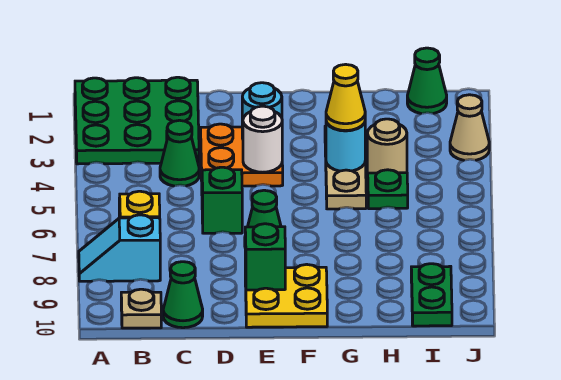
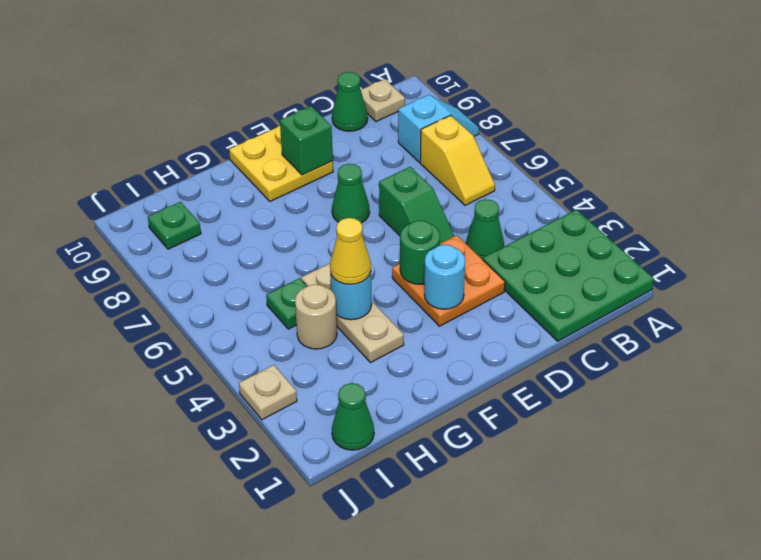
white round brick E4 level 2 -> green round brick E4 level 2
green plate I9:I10 level 1 -> green plate I9 level 1
tan cone J3 level 1 -> tan plate J3 level 1

